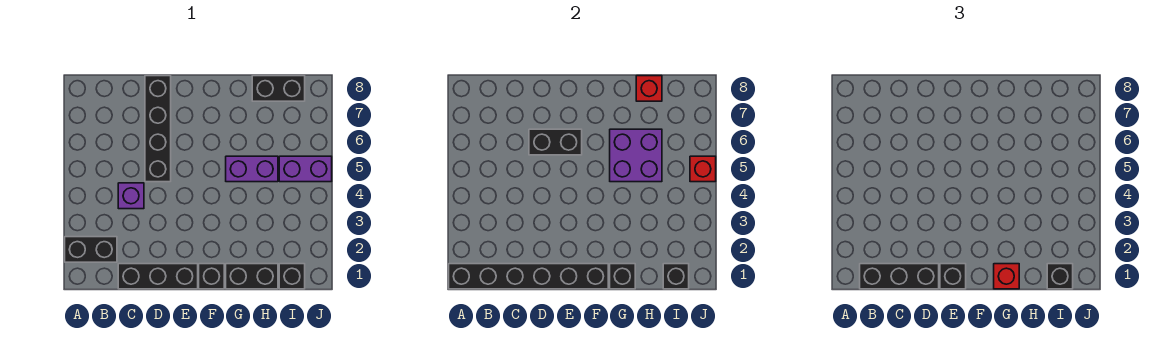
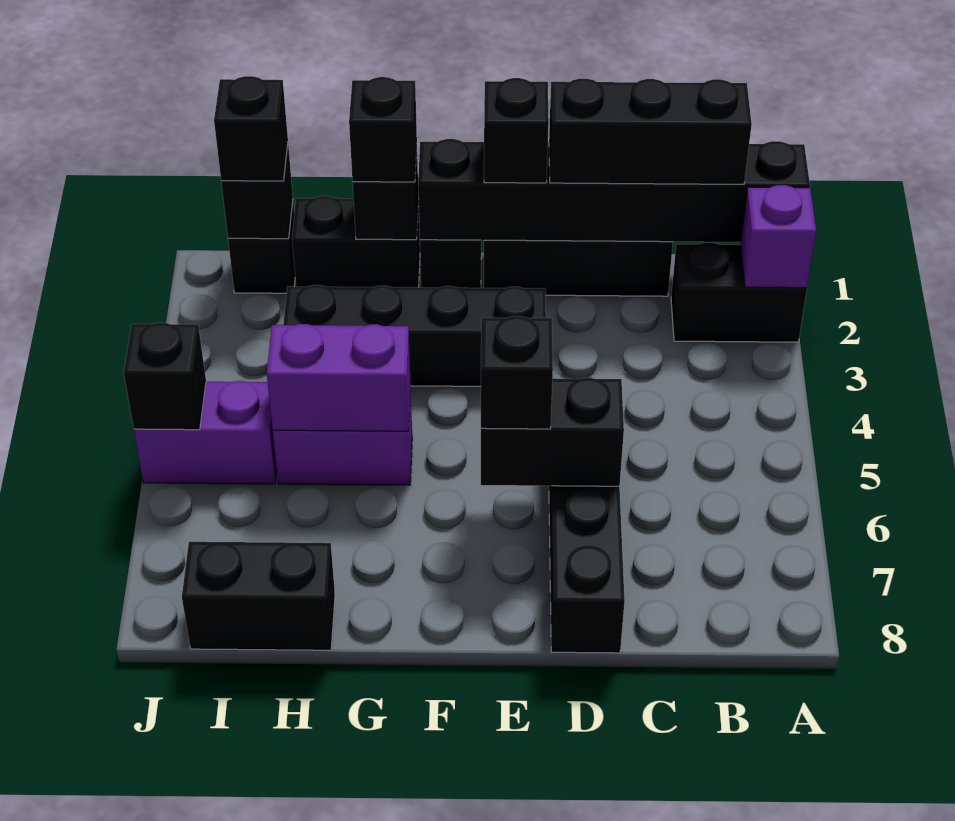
purple brick C4 level 1 -> purple brick A2 level 2
none -> black brick E3:H3 level 1
none -> black brick E6 level 3
red brick G1 level 3 -> black brick G1 level 3
purple brick G5:H6 level 2 -> purple brick G5:H5 level 2
red brick H8 level 2 -> none
red brick J5 level 2 -> black brick J5 level 2

